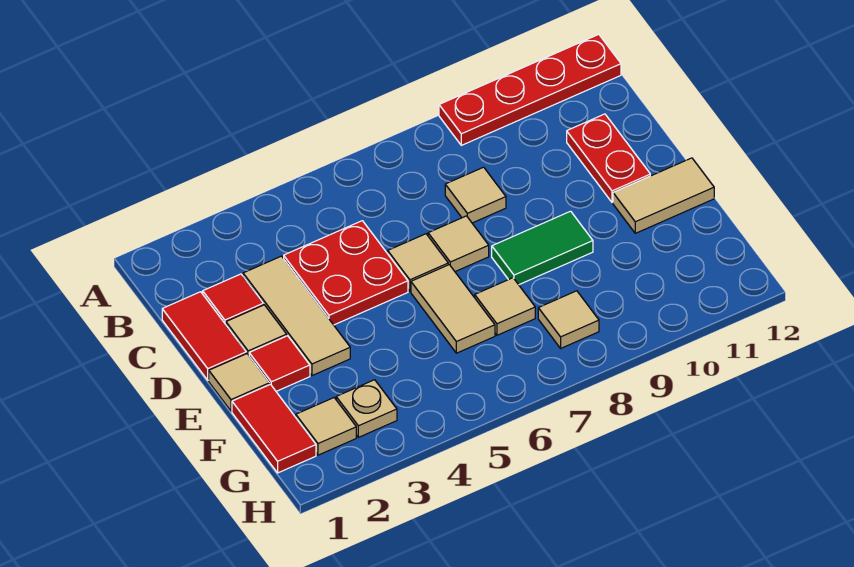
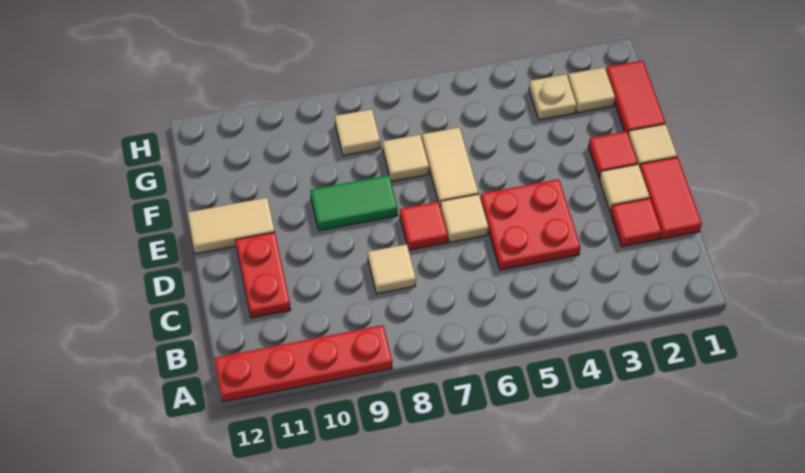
tan tile C3:E3 level 1 -> none
tan tile D7 level 1 -> red tile D7 level 1

